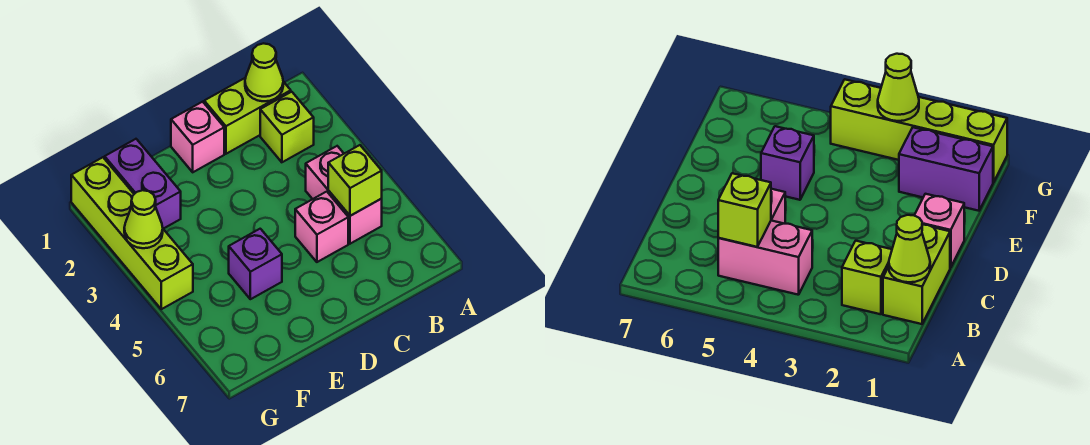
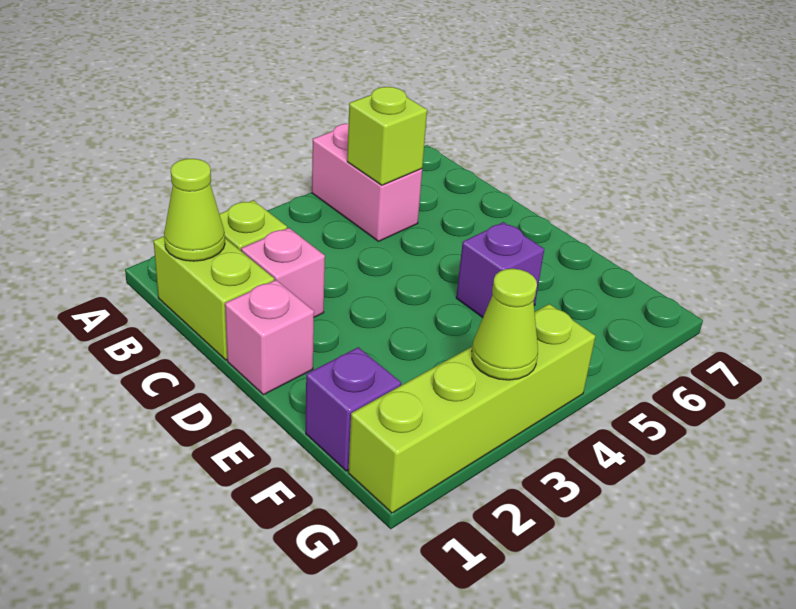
pink brick B4:B5 level 1 -> pink brick A5:B5 level 1
pink brick C5 level 1 -> pink brick C2 level 1
purple brick F1:F2 level 1 -> purple brick F1 level 1

